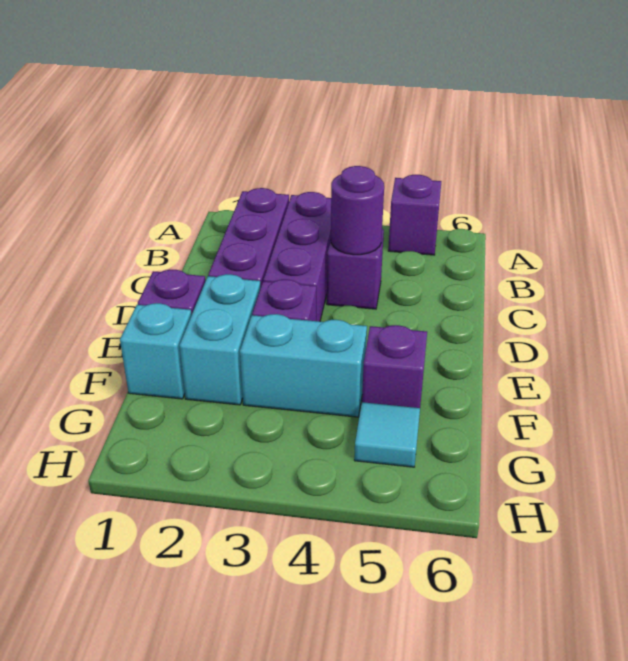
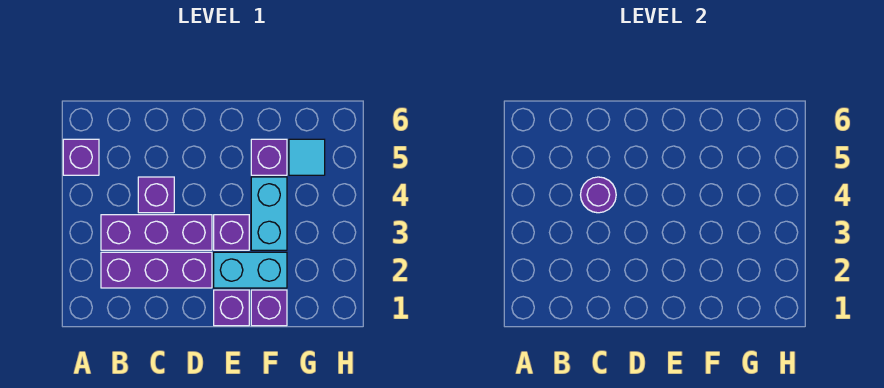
cyan brick F1 level 1 -> purple brick F1 level 1

